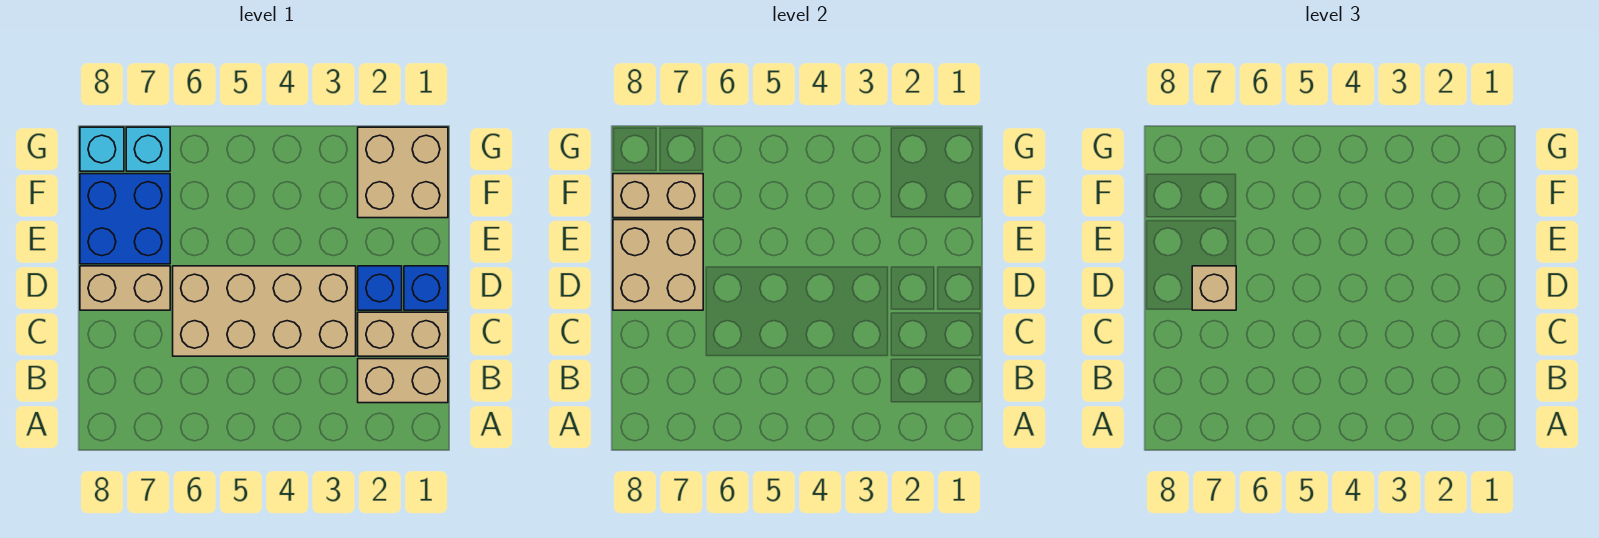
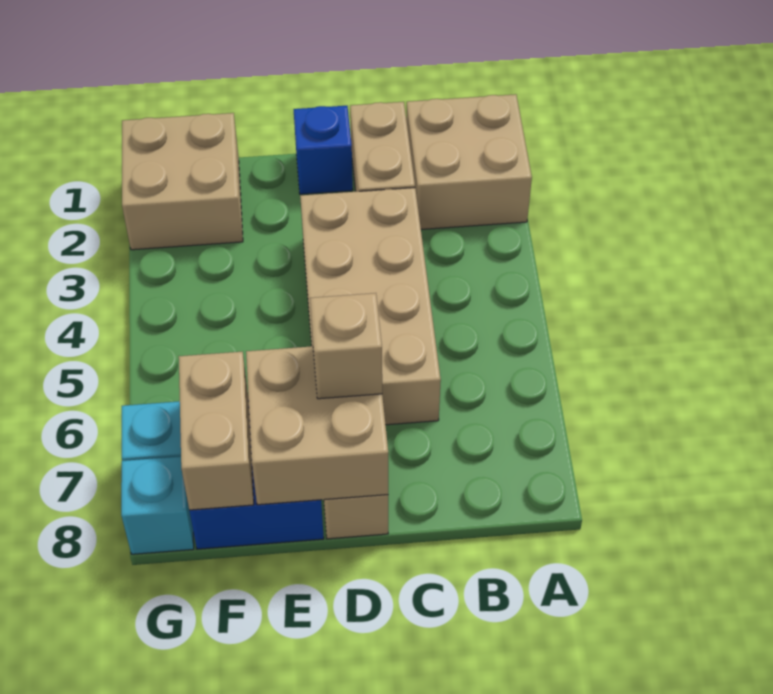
tan brick B1:B2 level 1 -> tan brick A1:B2 level 1
blue brick D2 level 1 -> none

